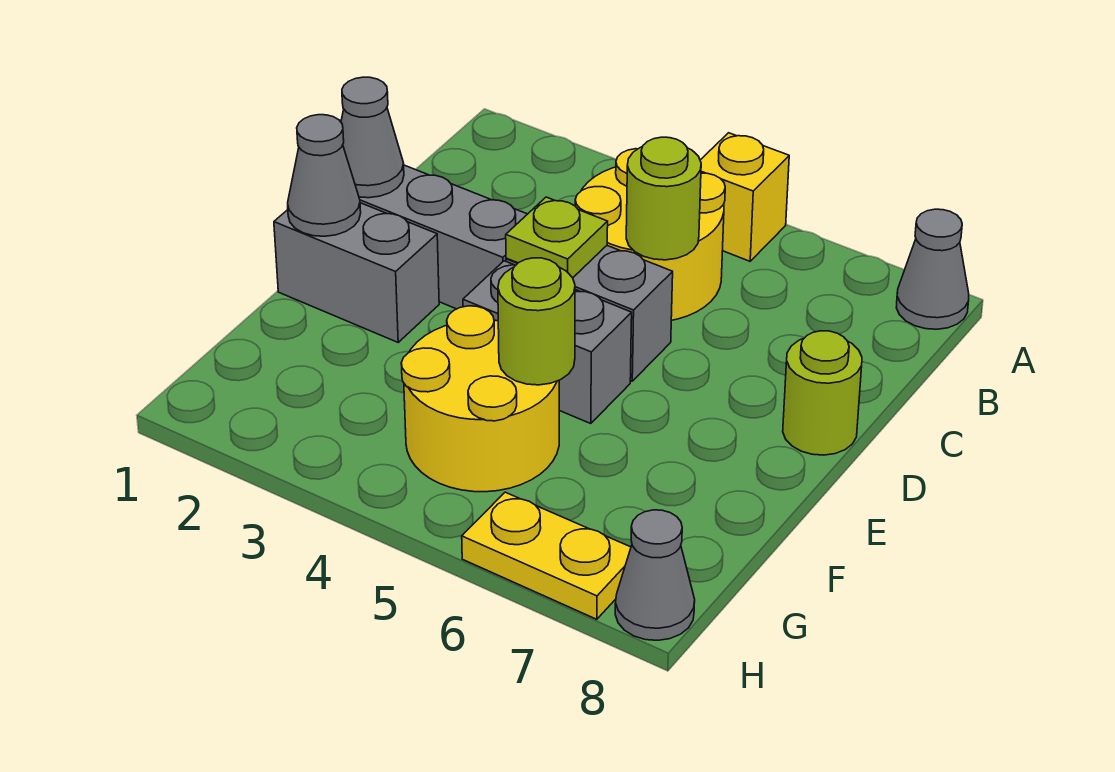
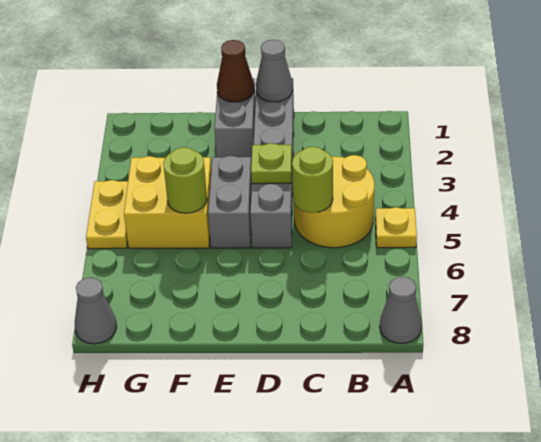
yellow brick A5 level 1 -> yellow plate A5 level 1
lime round brick D8 level 1 -> none
grey cone E1 level 2 -> brown cone E1 level 2
yellow round brick F4:G5 level 1 -> yellow brick F4:G5 level 1
yellow plate H6:H7 level 1 -> yellow plate H4:H5 level 1

